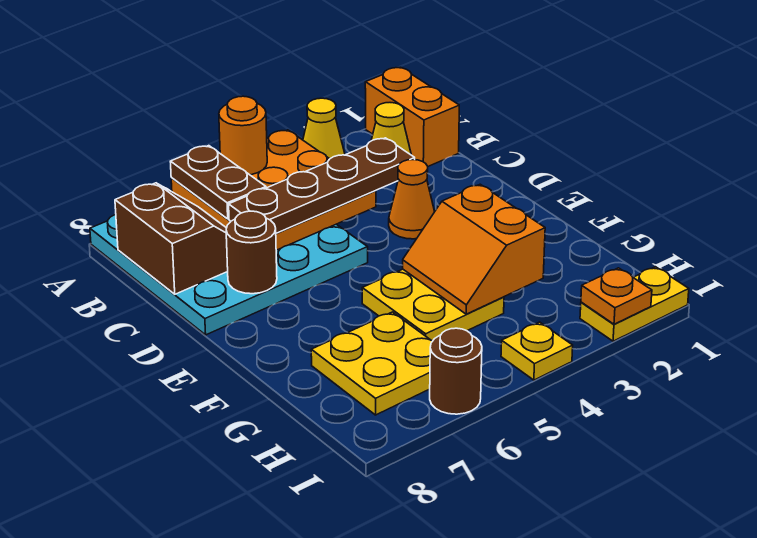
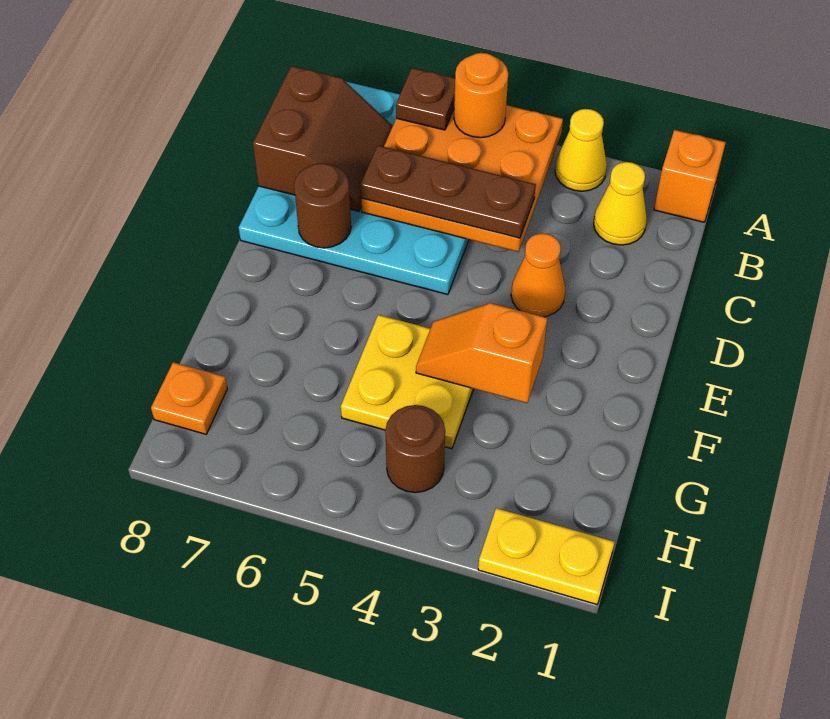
orange brick A1:B1 level 1 -> orange brick A1 level 1
brown plate A6:B6 level 3 -> brown plate A6 level 3
brown plate C3:C6 level 3 -> brown plate C4:C6 level 3
orange slope F3:G4 level 2 top 3 -> orange slope F3:F4 level 2 top 3
yellow plate G6:H7 level 1 -> none
orange plate I2 level 2 -> orange plate H8 level 1
yellow plate I4 level 1 -> none
brown round brick I6 level 1 -> brown round brick H4 level 1

